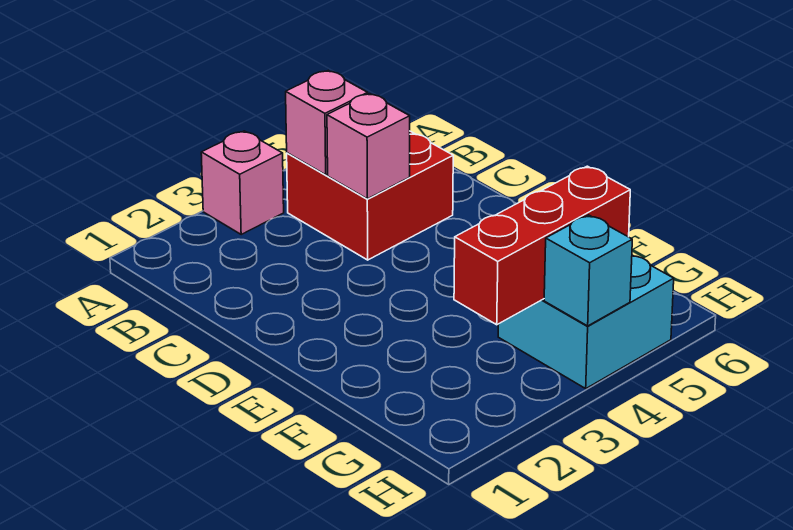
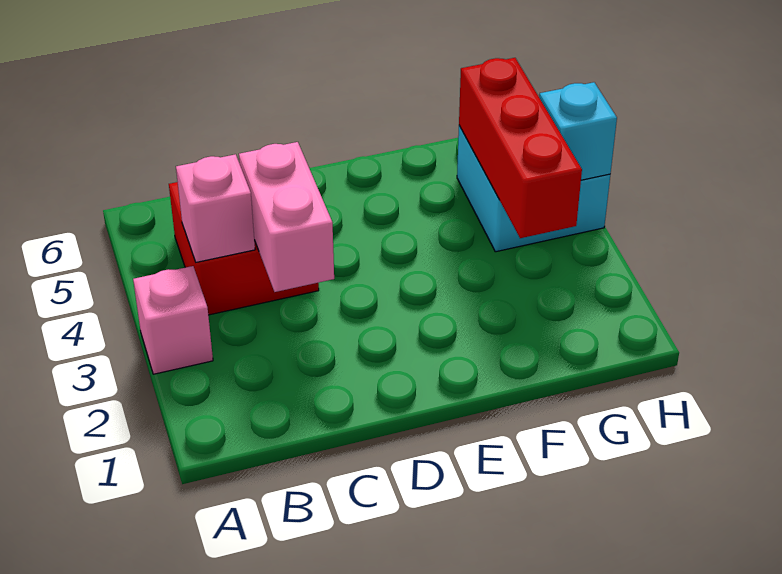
pink brick C4 level 2 -> pink brick C3:C4 level 2

